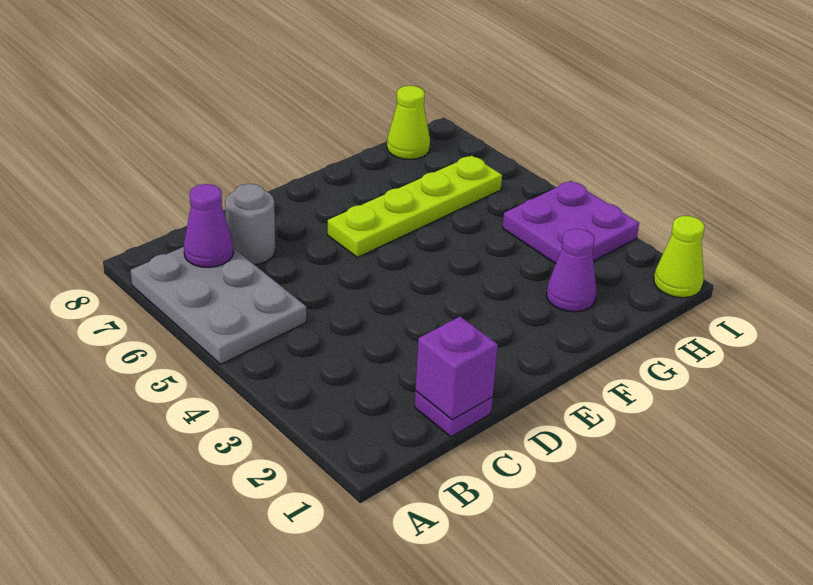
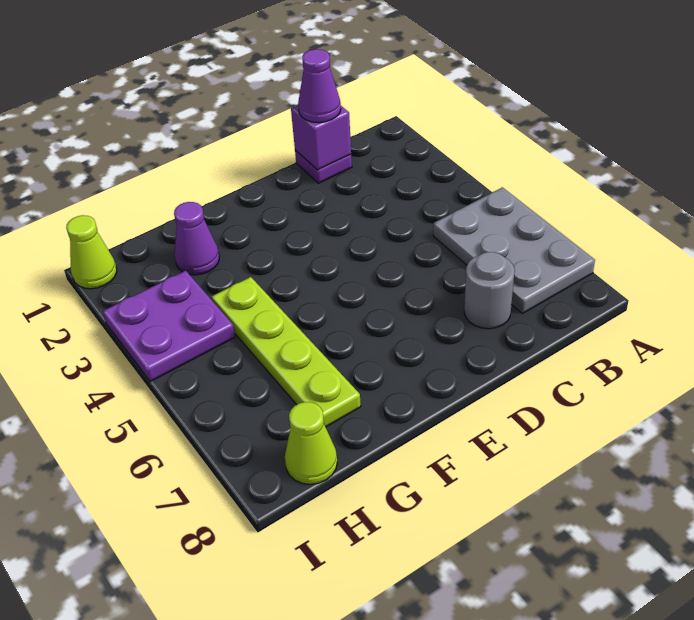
purple cone B7 level 2 -> purple cone C1 level 3
lime plate E6:H6 level 1 -> lime plate G4:G7 level 1

